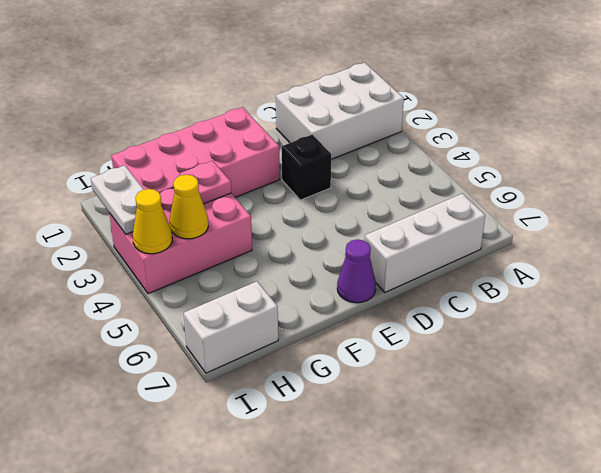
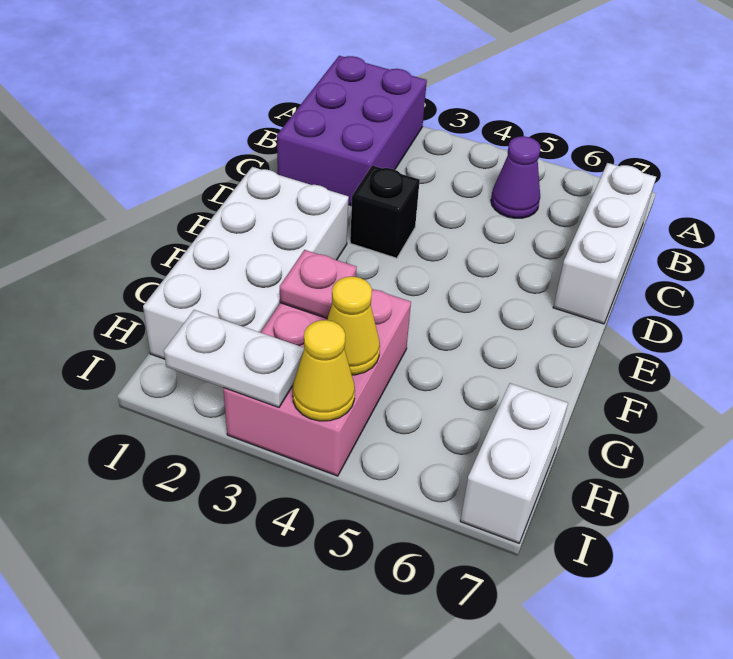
white brick A1:C2 level 1 -> purple brick A1:C2 level 1
pink brick E1:H2 level 1 -> white brick E1:H2 level 1
purple cone E7 level 1 -> purple cone B5 level 1

